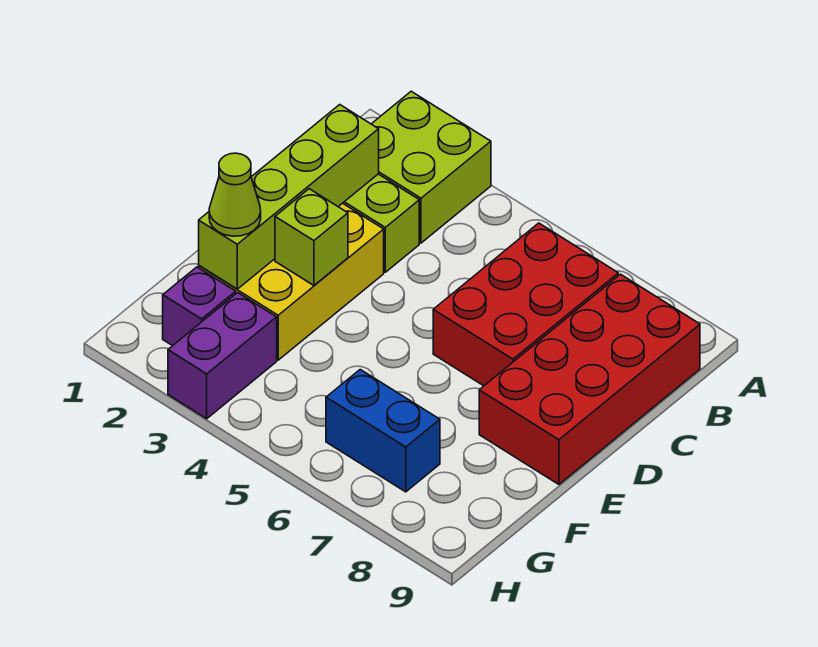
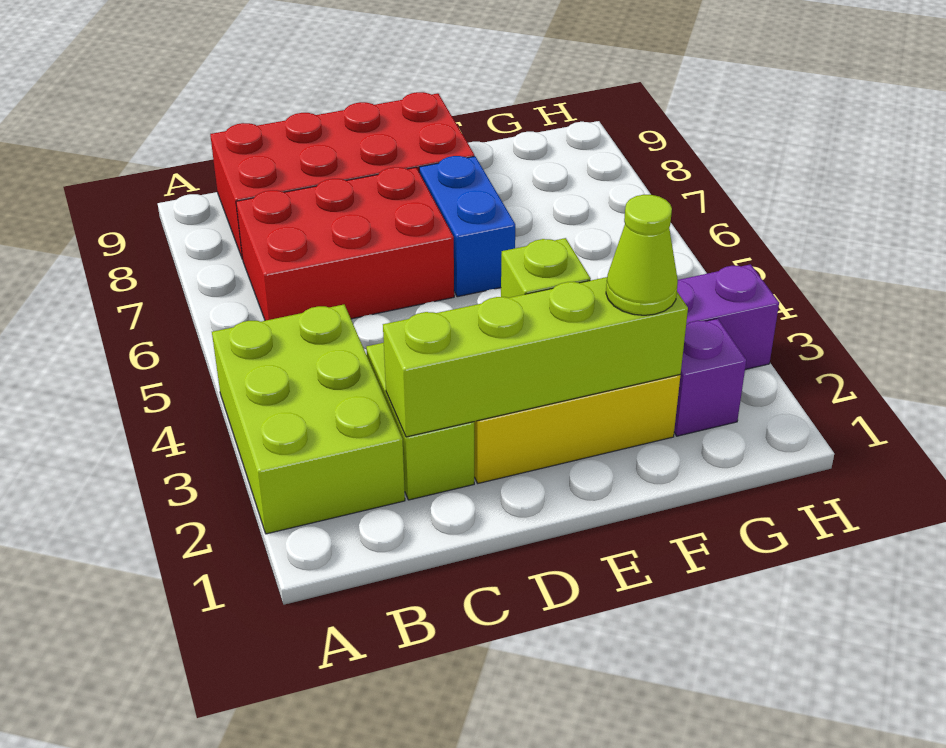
lime brick A2:B3 level 1 -> lime brick A2:B4 level 1
blue brick G6:G7 level 1 -> blue brick E6:E7 level 1

